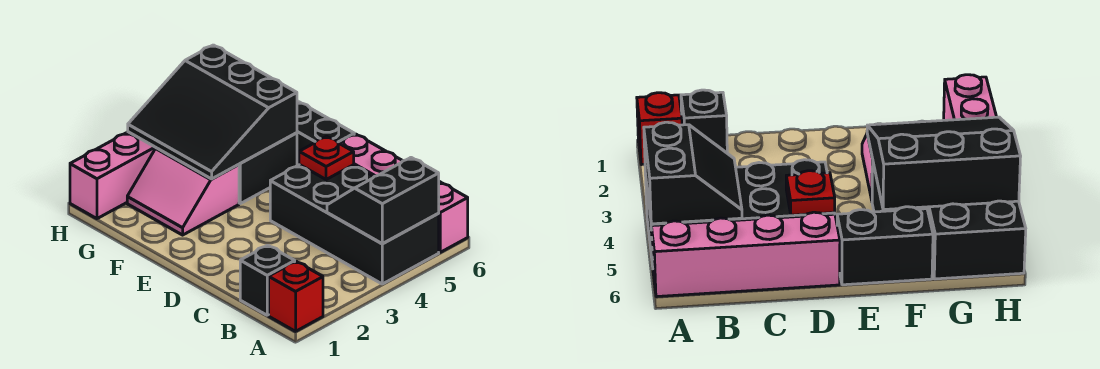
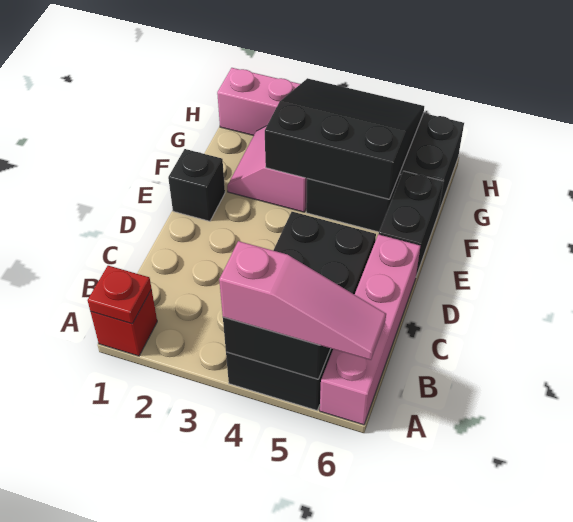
none -> pink slope A4:A6 level 3 top 4
black brick B1 level 1 -> black brick E1 level 1
red plate D5 level 2 -> red plate A1 level 2
black slope F3:H5 level 2 top 5 -> black slope F3:H5 level 2 top F

